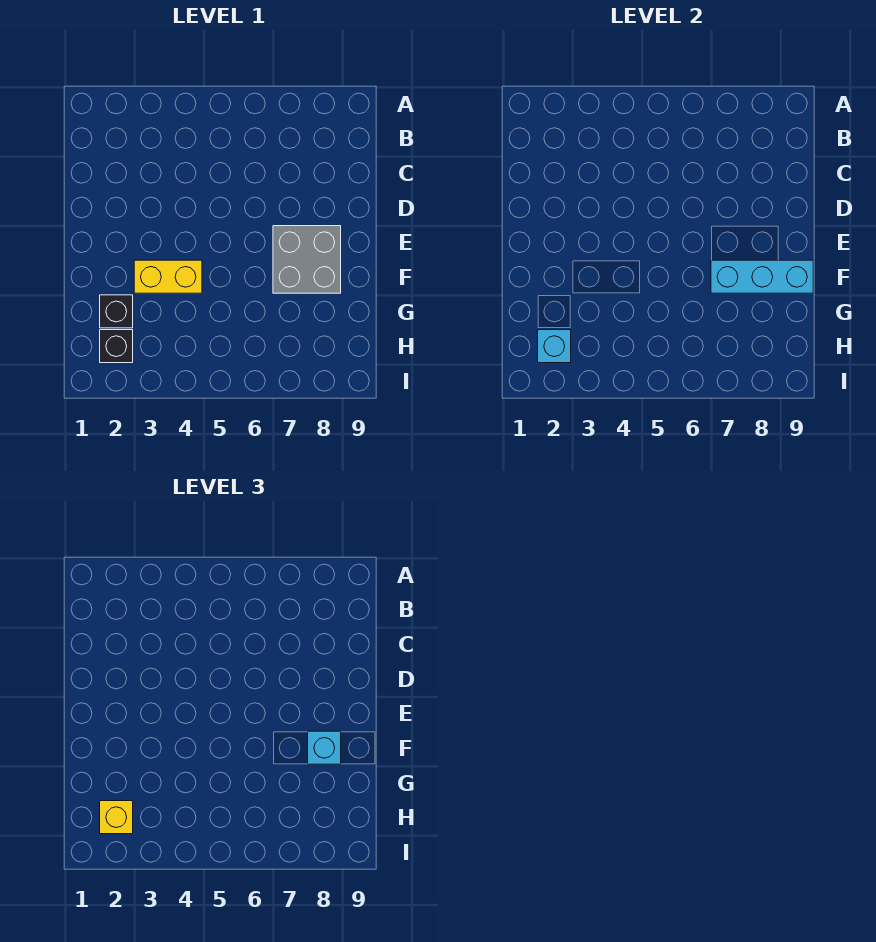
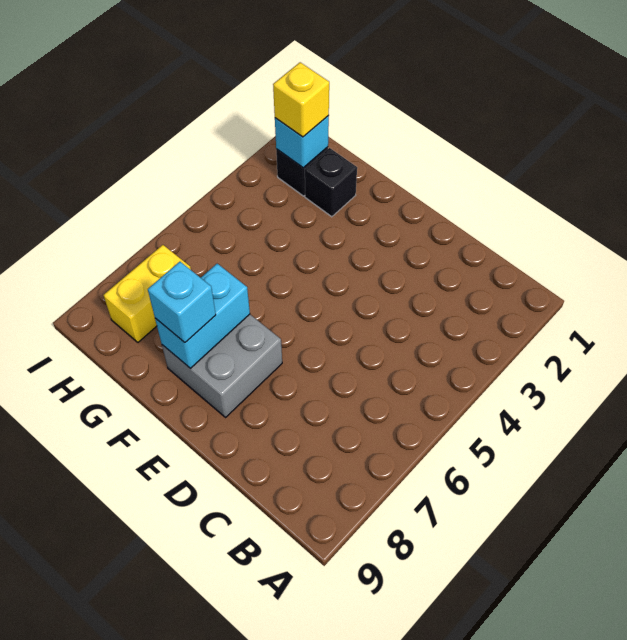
yellow brick F3:F4 level 1 -> yellow brick H7:H8 level 1
cyan brick F7:F9 level 2 -> cyan brick F7:F8 level 2

